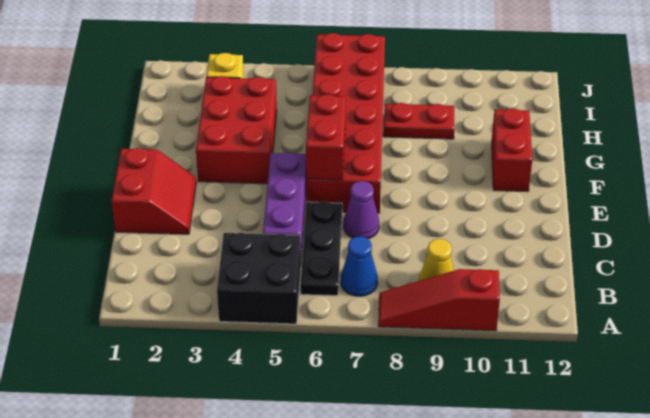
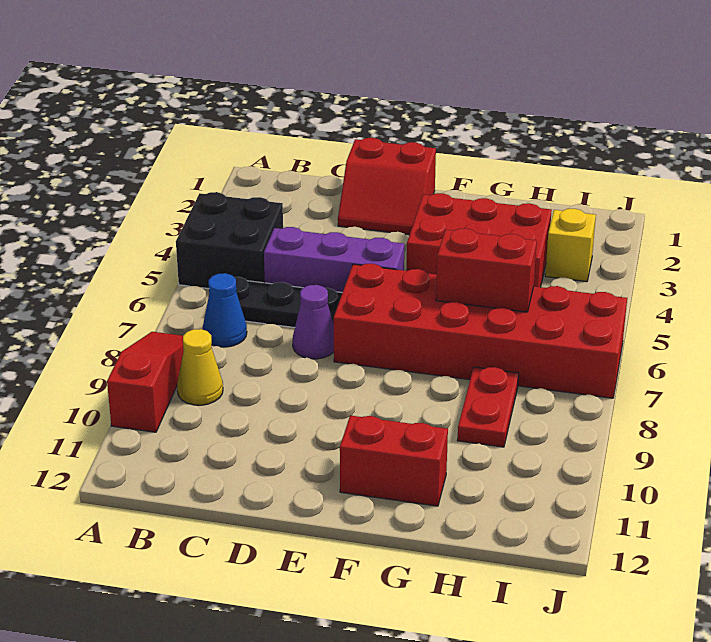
red brick E6:F6 level 2 -> red brick G6:H6 level 2

